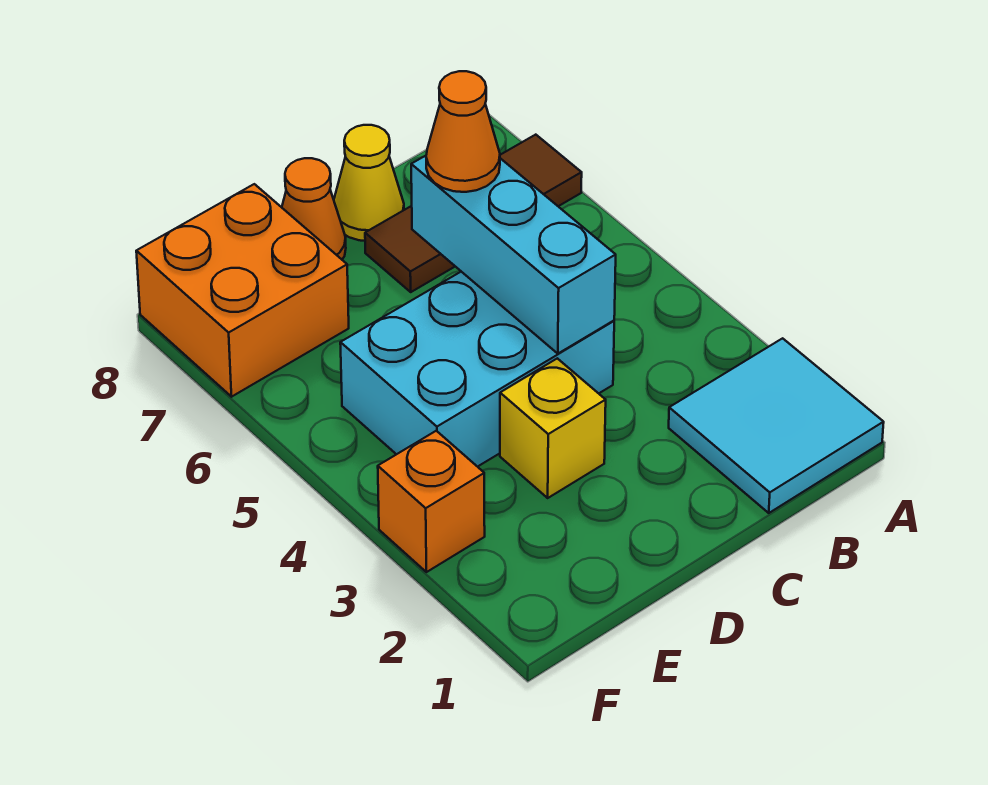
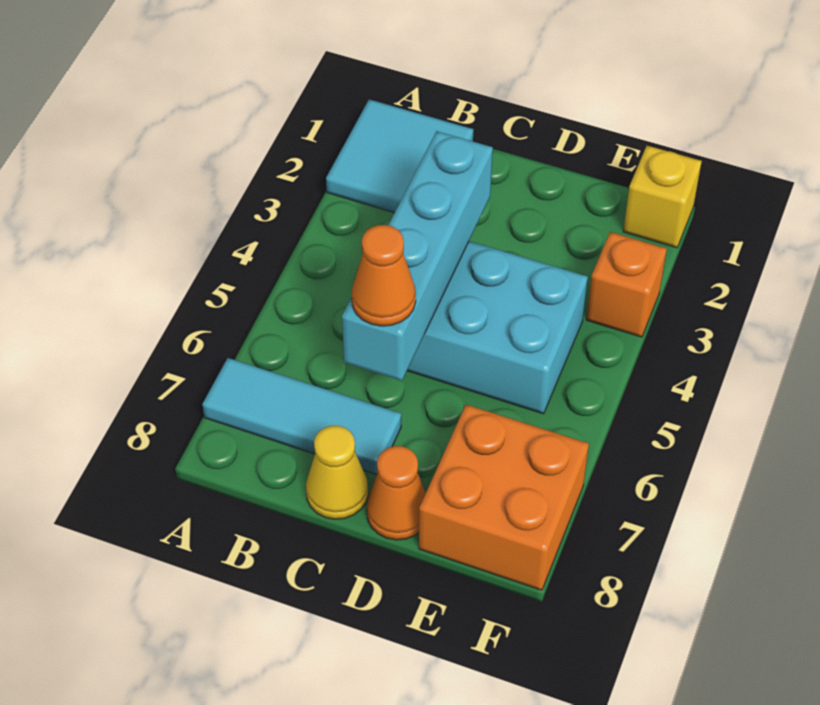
brown tile A7:C7 level 1 -> cyan tile A7:C7 level 1
cyan brick C4:C6 level 2 -> cyan brick C3:C6 level 2
yellow brick D3 level 1 -> yellow brick F1 level 1

